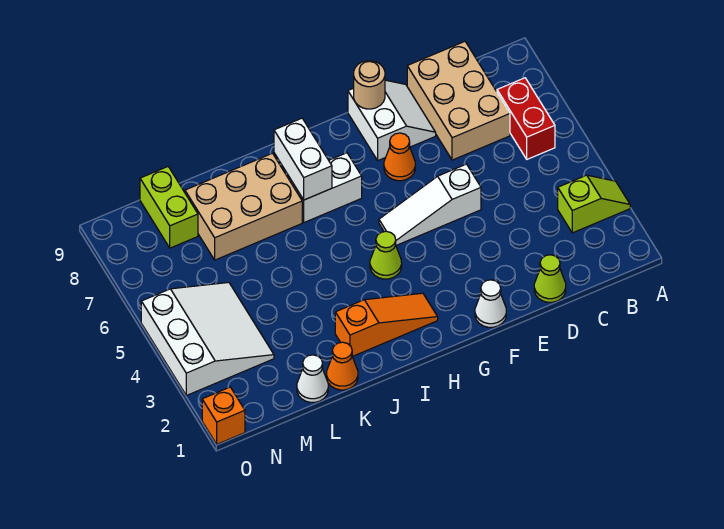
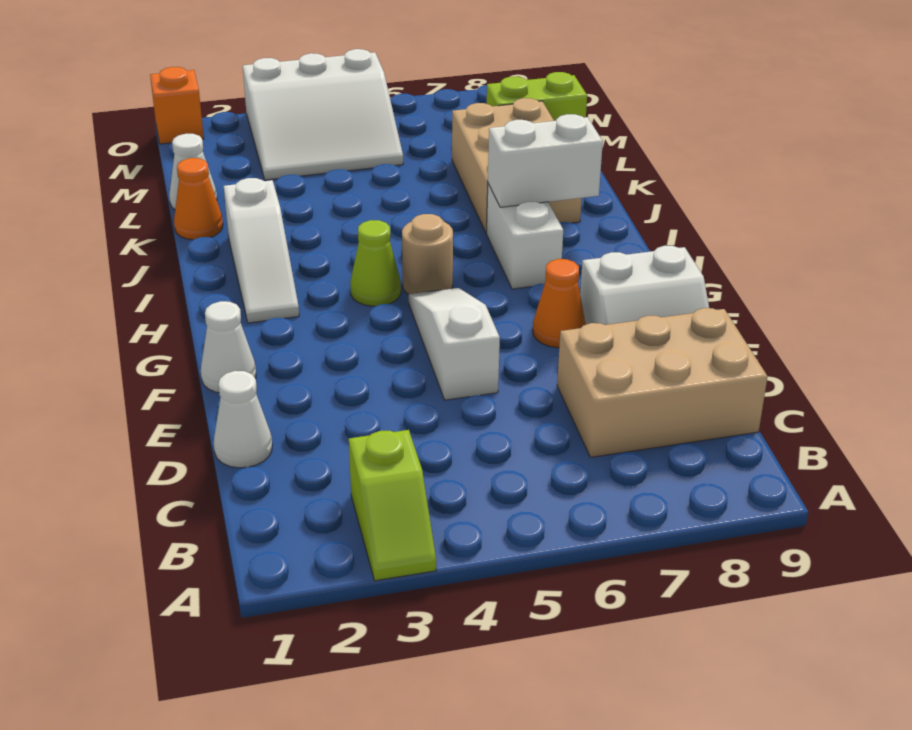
red brick B6:B7 level 1 -> none
lime cone D1 level 1 -> white cone D1 level 1
tan round brick F9 level 2 -> tan round brick H5 level 1
orange slope H2:J2 level 1 top J -> white slope H2:J2 level 1 top J

